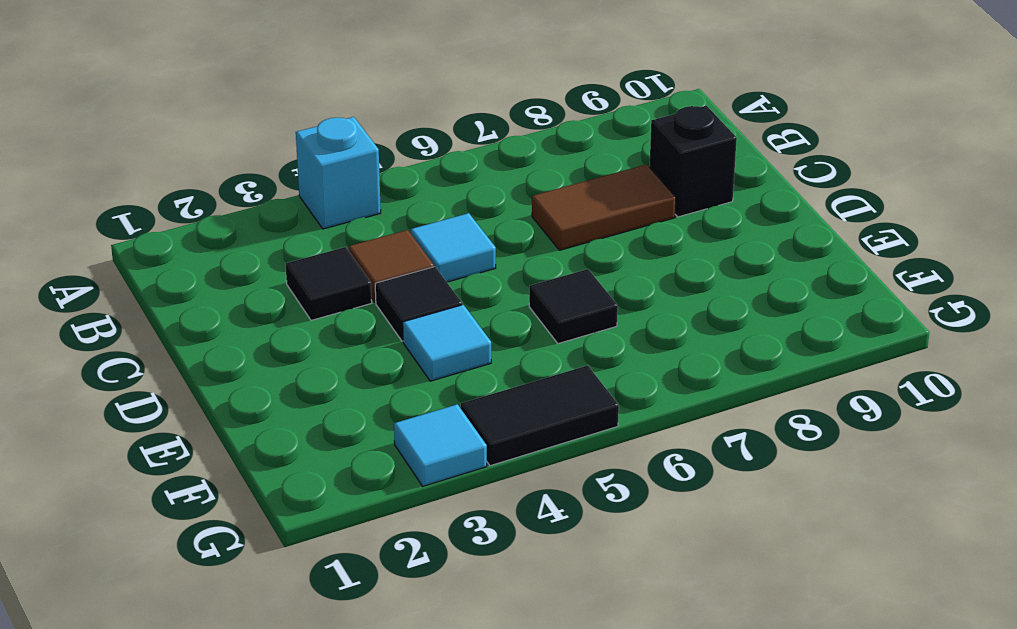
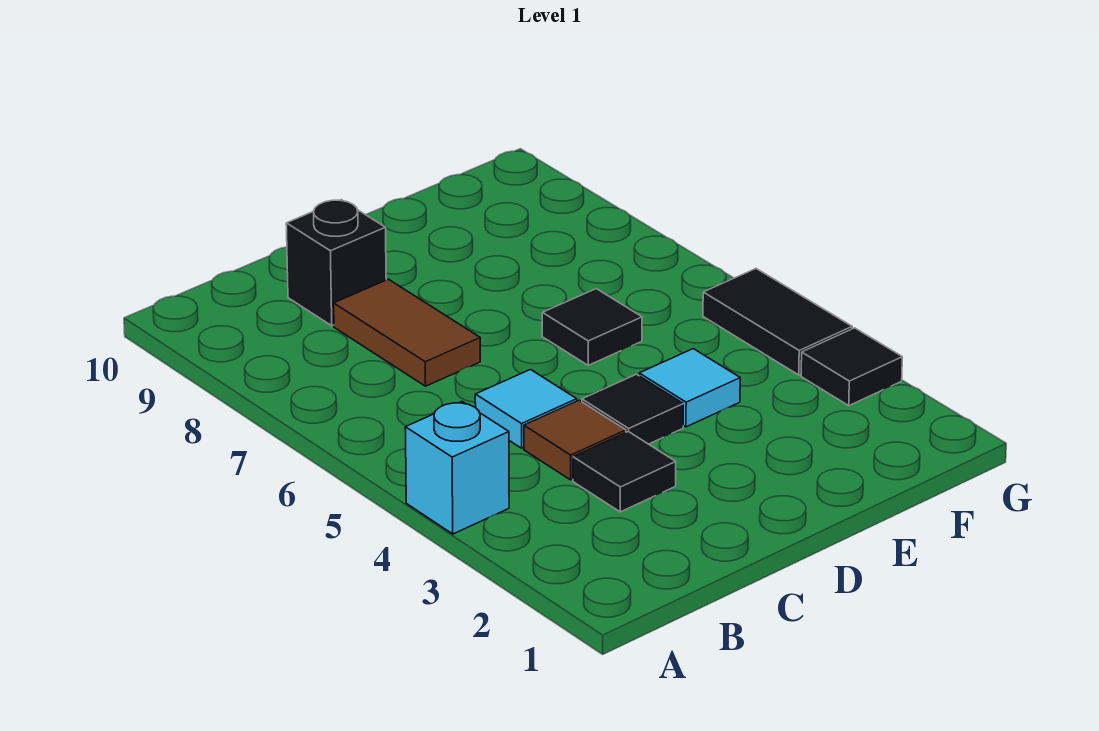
cyan tile G3 level 1 -> black tile G3 level 1

